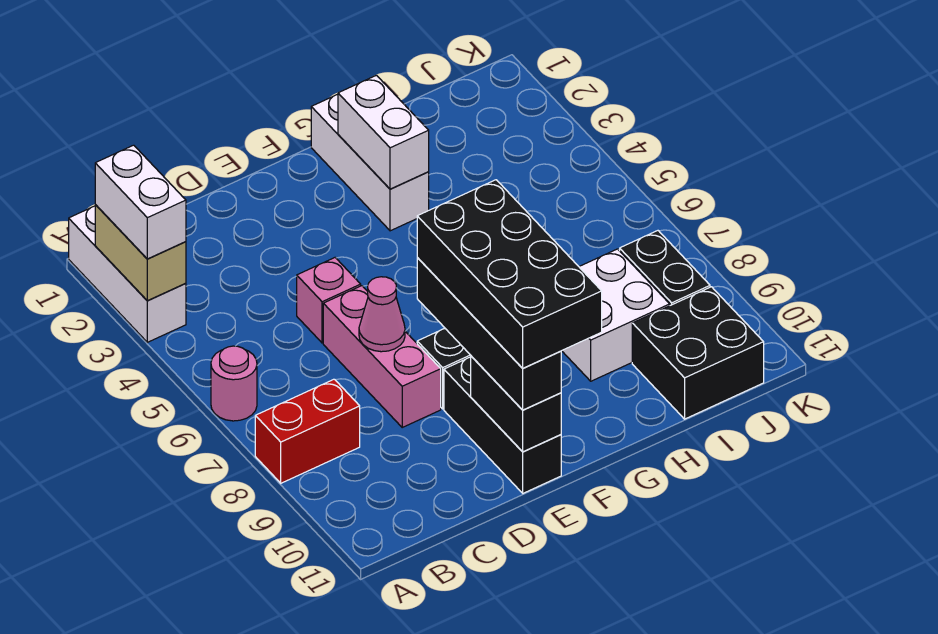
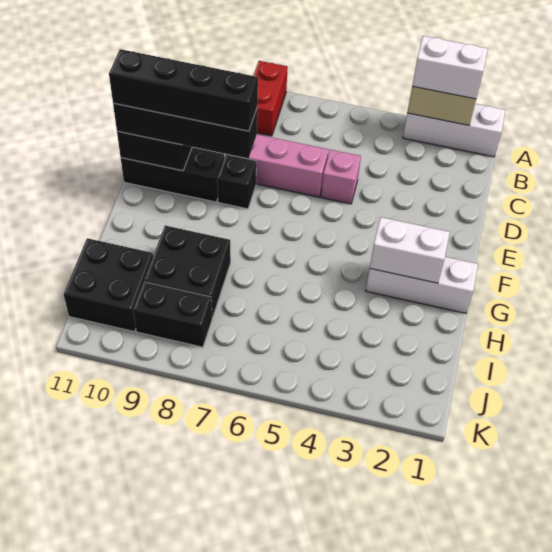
pink round brick A6 level 1 -> none
pink cone D7 level 2 -> none
black brick E8:F11 level 4 -> black brick E8:E11 level 4
white brick H8:I9 level 1 -> black brick H8:I9 level 1

